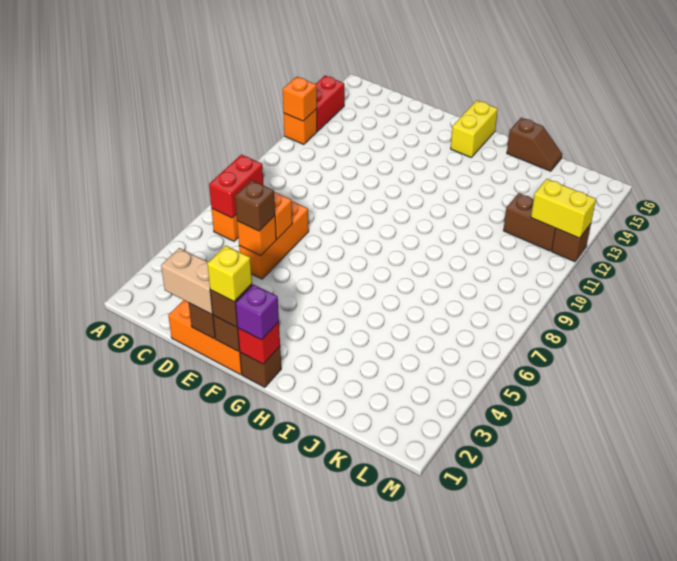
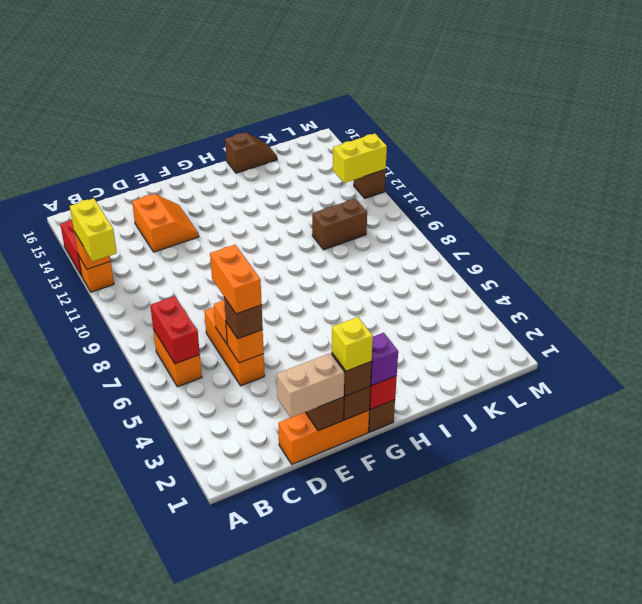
none -> orange brick D5:D6 level 4
none -> orange slope D13:E14 level 1 top D
yellow brick G15:G16 level 1 -> yellow brick A11:A12 level 3
brown brick K12:L12 level 1 -> brown brick J10:K10 level 1

